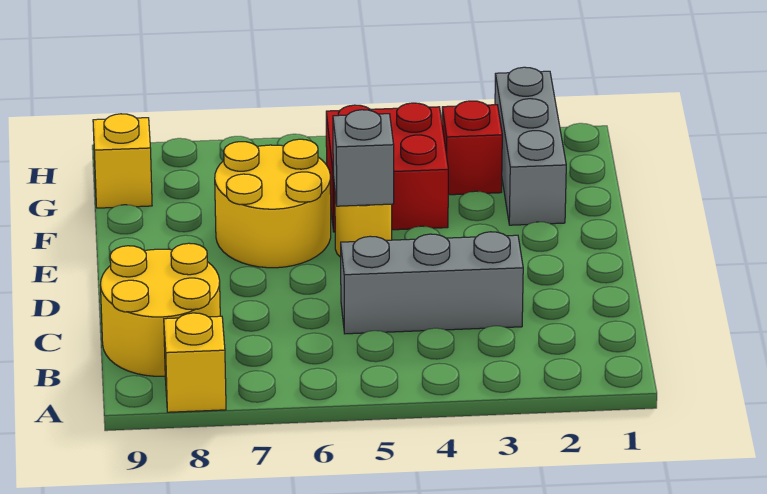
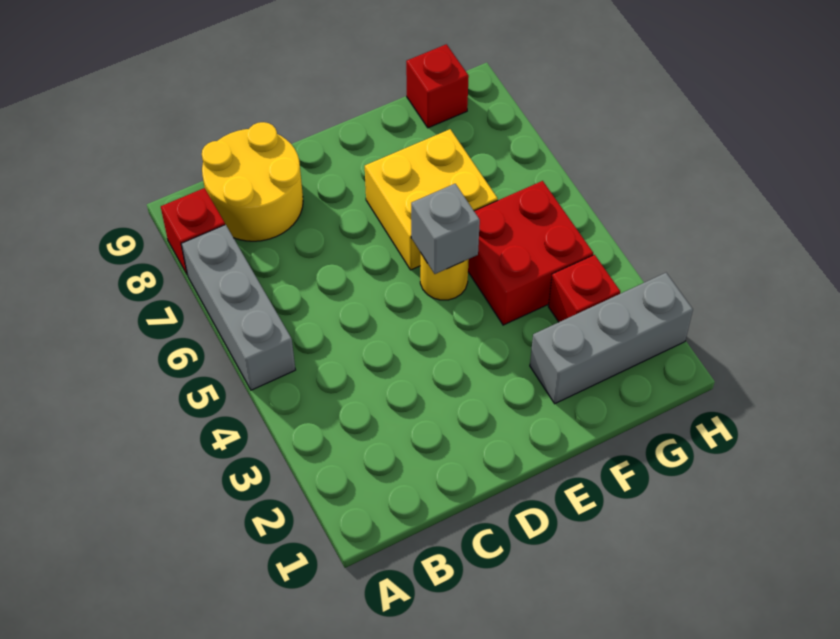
yellow brick A8 level 1 -> red brick A8 level 1
grey brick C3:C5 level 1 -> grey brick A5:A7 level 1
yellow round brick E6:F7 level 1 -> yellow brick E6:F7 level 1
yellow brick G9 level 1 -> red brick G9 level 1

